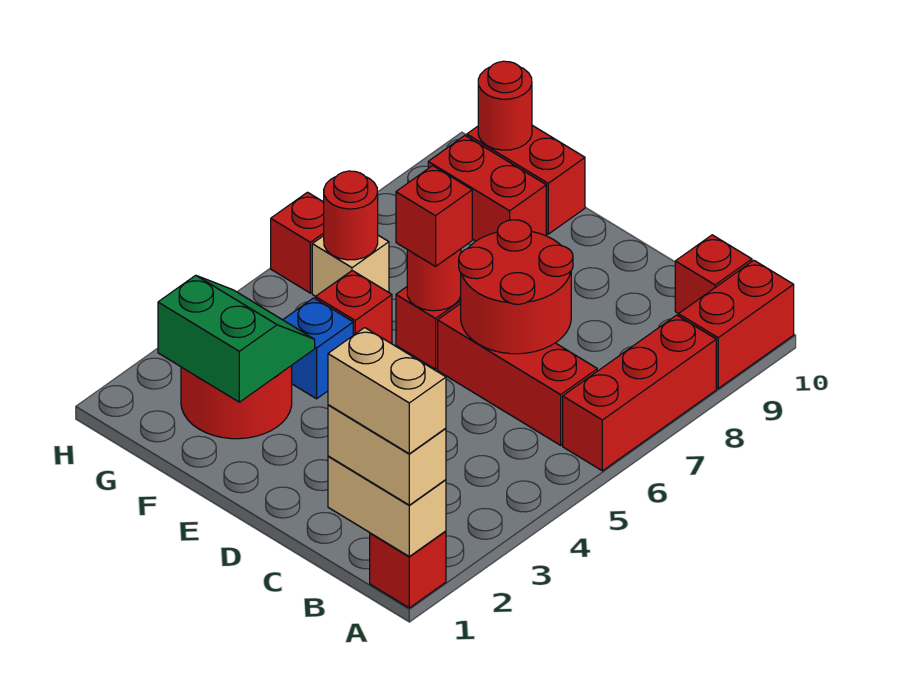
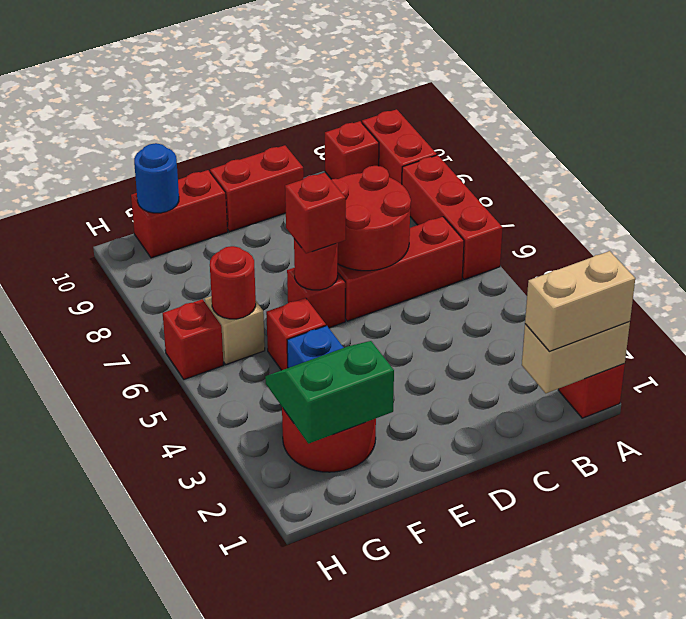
tan brick A1:B1 level 4 -> none
red brick F9:G9 level 1 -> red brick D10:E10 level 1
red round brick G10 level 2 -> blue round brick G10 level 2

